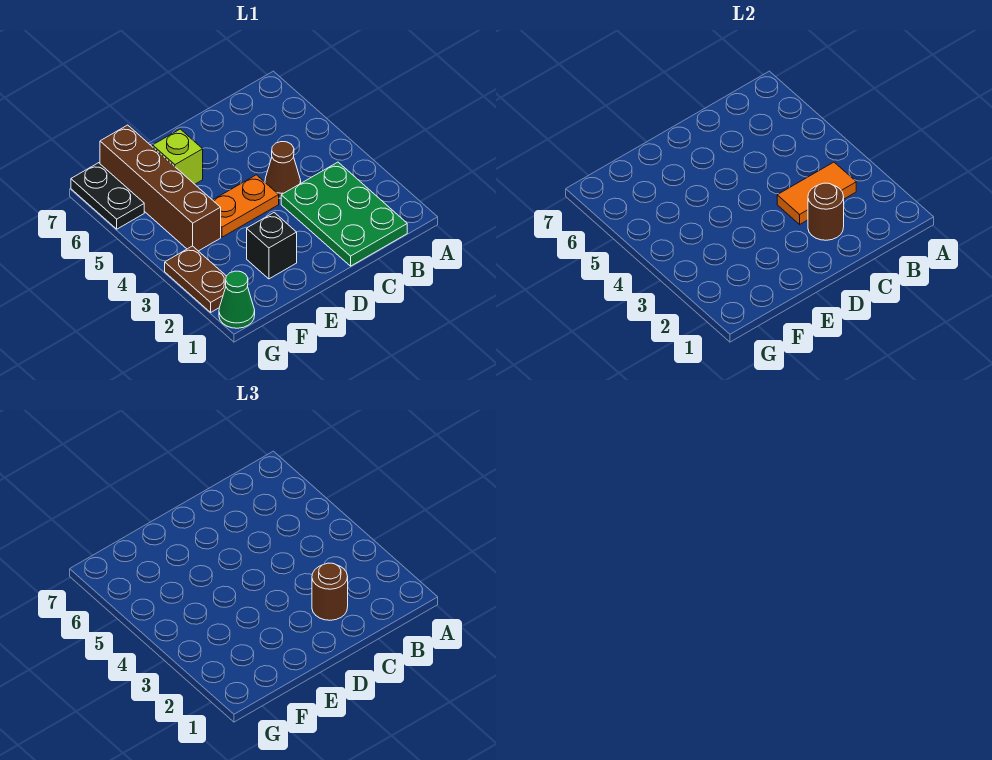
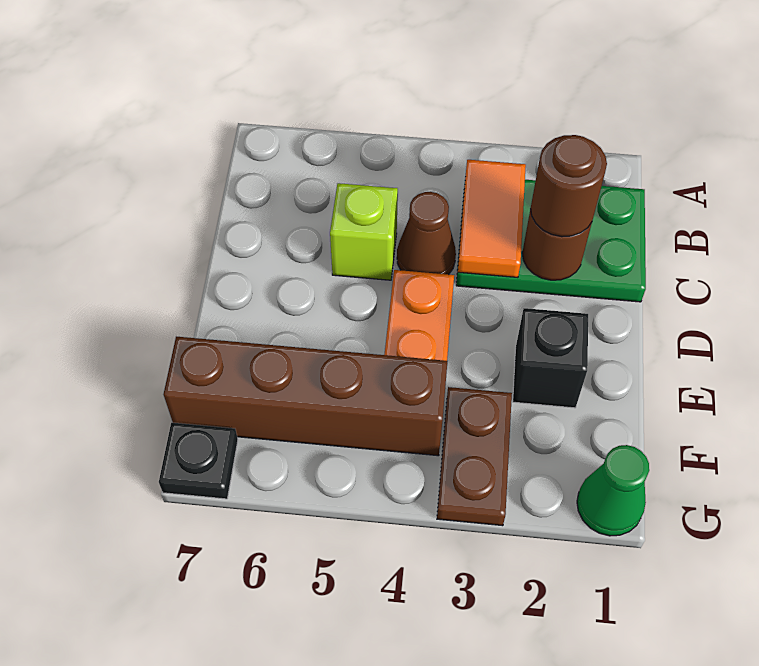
lime brick E6 level 1 -> lime brick C5 level 1
brown plate G2:G3 level 1 -> brown plate F3:G3 level 1
black plate G6:G7 level 1 -> black plate G7 level 1

